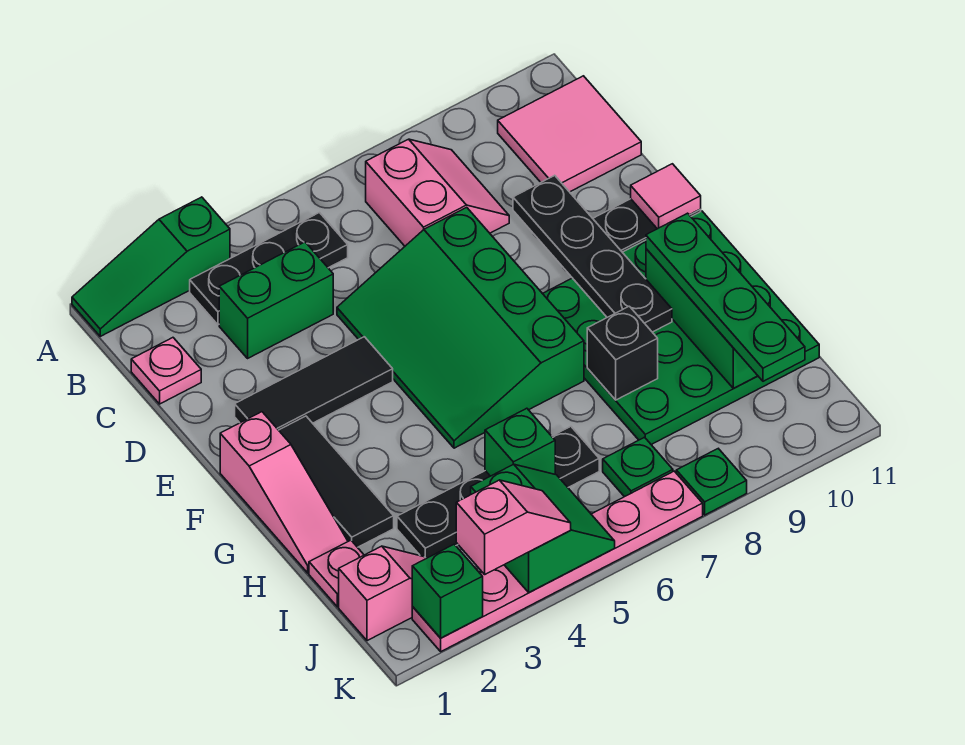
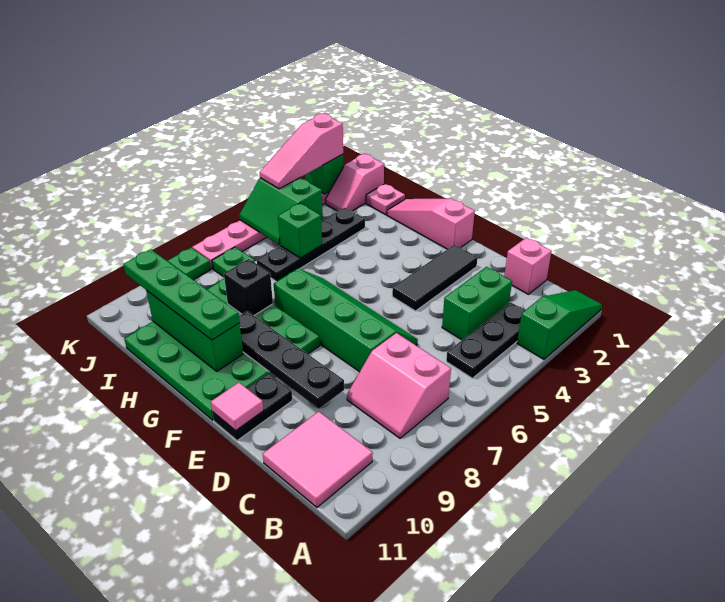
pink plate C1 level 1 -> pink brick C1 level 1
green slope D5:G7 level 1 top 7 -> green slope D6:G7 level 1 top 7
black tile F2:H2 level 1 -> none
pink slope K3:K4 level 3 top 3 -> pink slope K2:K4 level 3 top 2

